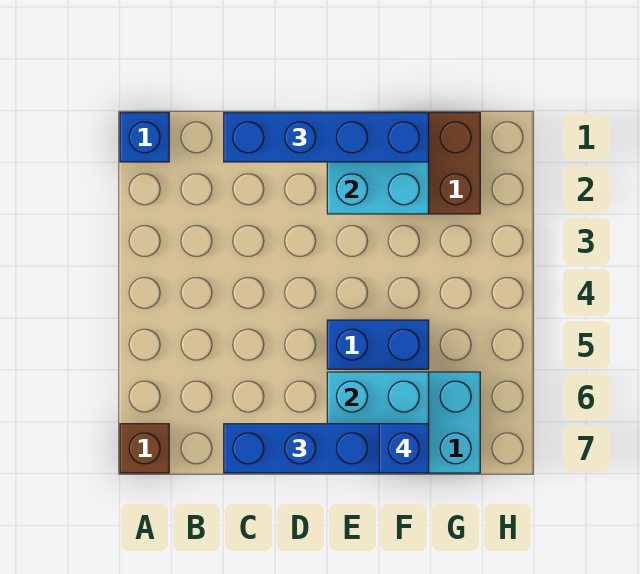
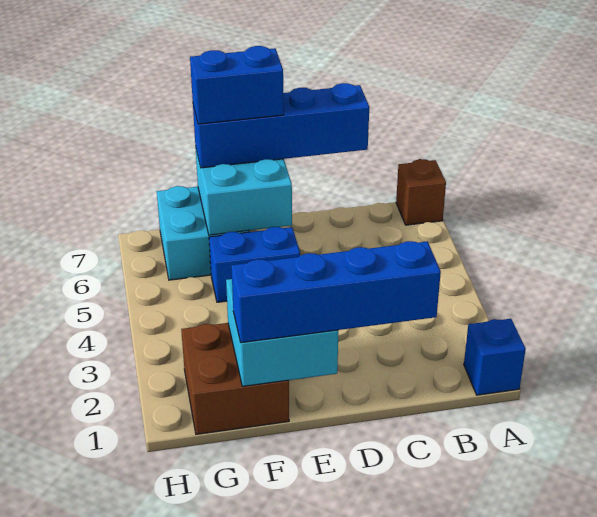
blue brick F7 level 4 -> blue brick E7:F7 level 4

